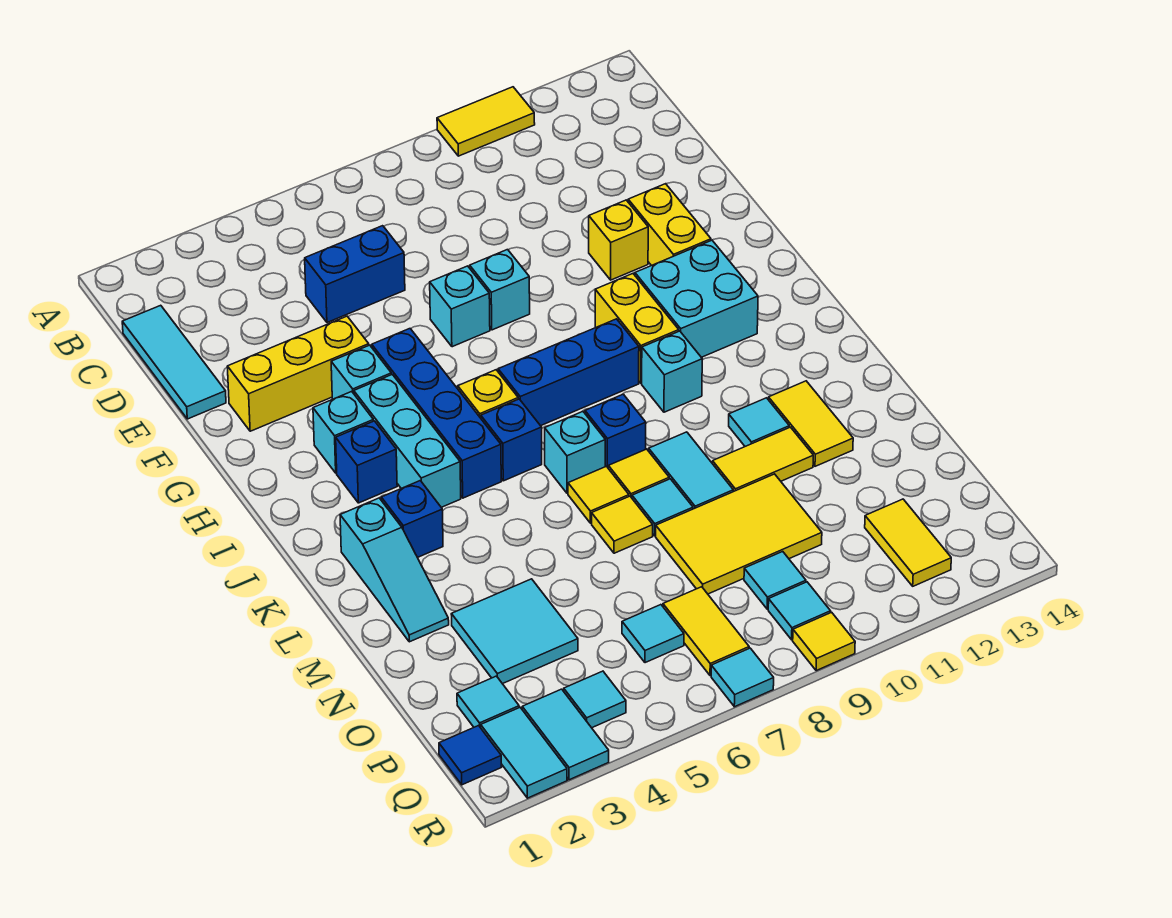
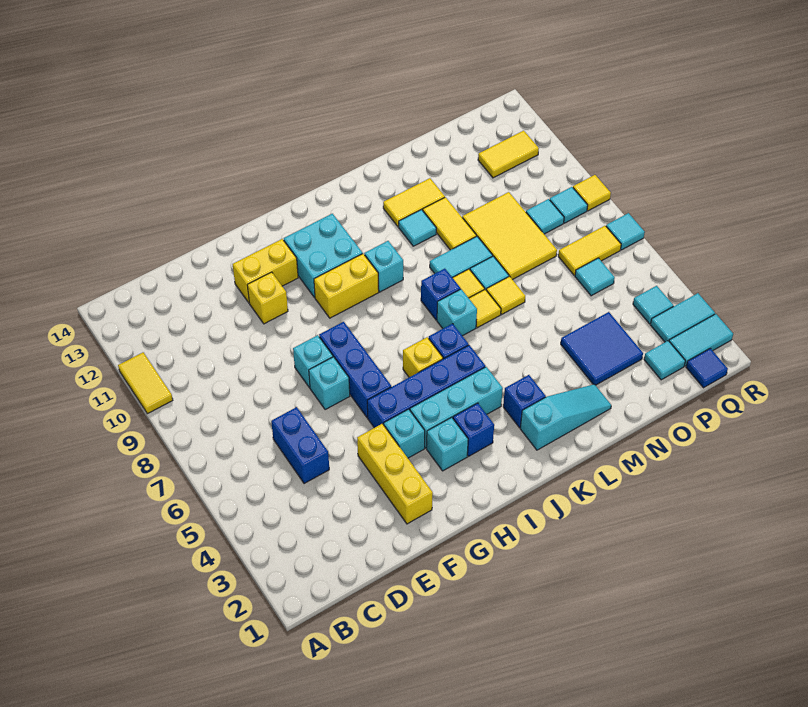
cyan tile C1:E1 level 1 -> none
blue brick I7:I9 level 1 -> blue brick G6:G8 level 1
cyan tile N3:O4 level 1 -> blue tile N3:O4 level 1

